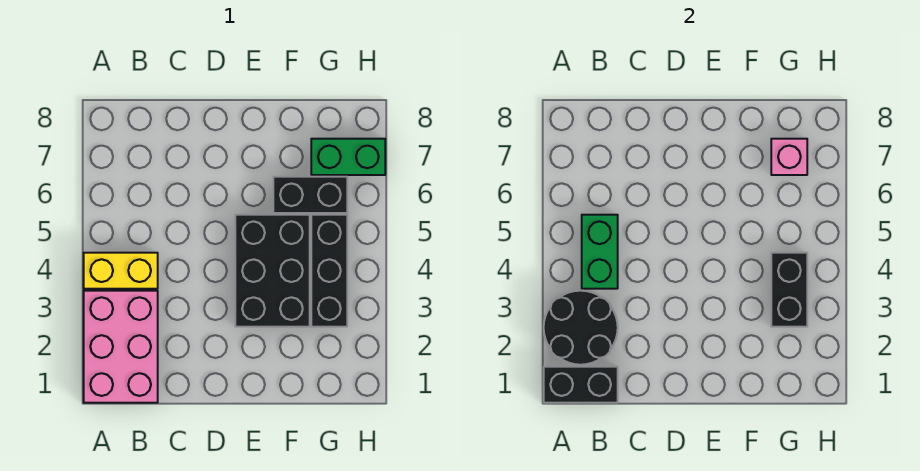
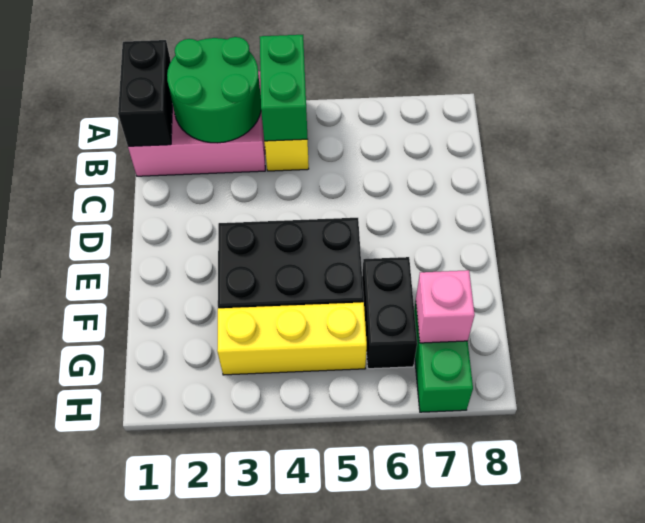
black round brick A2:B3 level 2 -> green round brick A2:B3 level 2
green brick B4:B5 level 2 -> green brick A4:B4 level 2
black brick G3:G5 level 1 -> yellow brick G3:G5 level 1
black brick G3:G4 level 2 -> none

